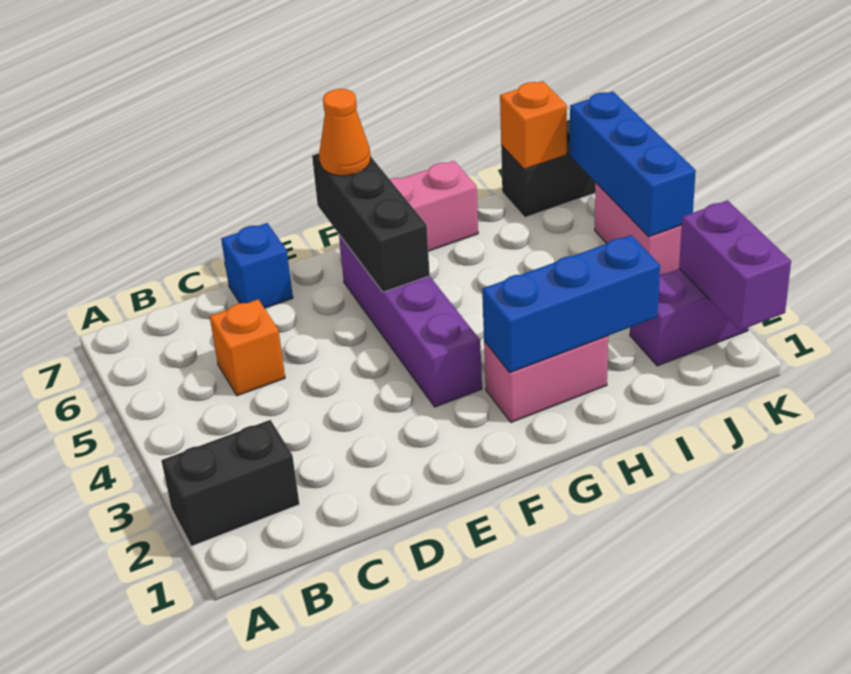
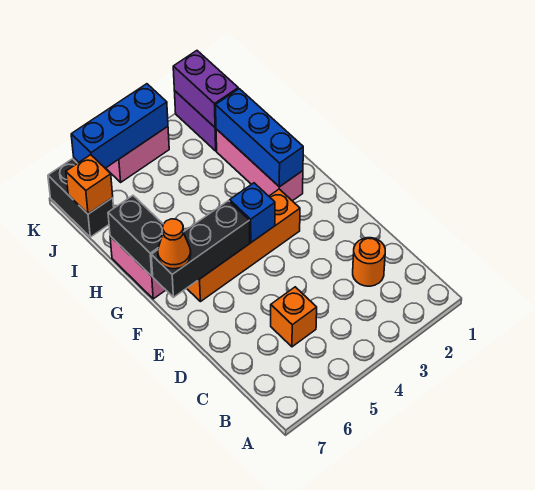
black brick A2:B2 level 1 -> black brick G7:H7 level 2
none -> orange round brick C2 level 1
blue brick D7 level 1 -> blue brick F4 level 2
purple brick F3:F6 level 1 -> orange brick F3:F6 level 1
pink brick G2:H2 level 1 -> pink brick G2:I2 level 1
purple brick K1:K2 level 2 -> purple brick J2:K2 level 2

